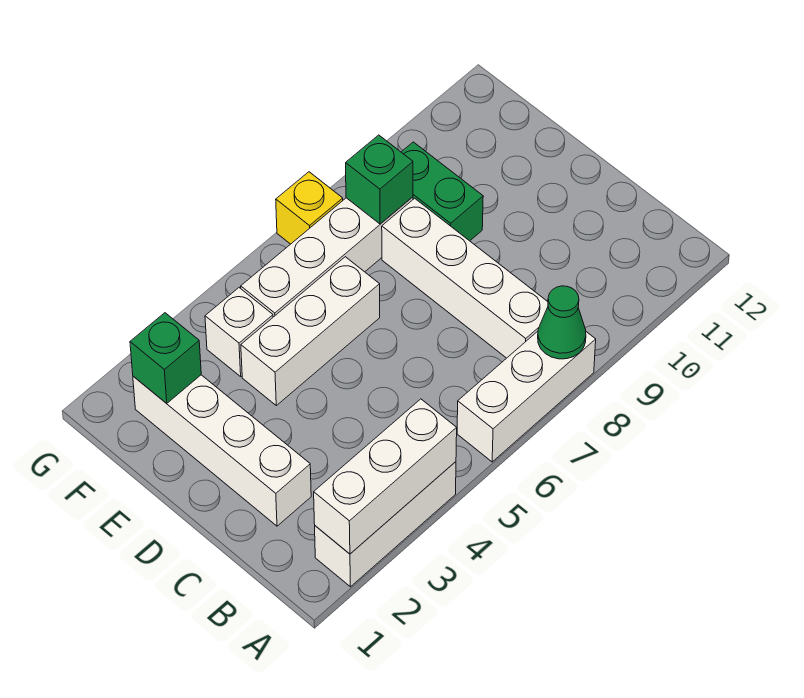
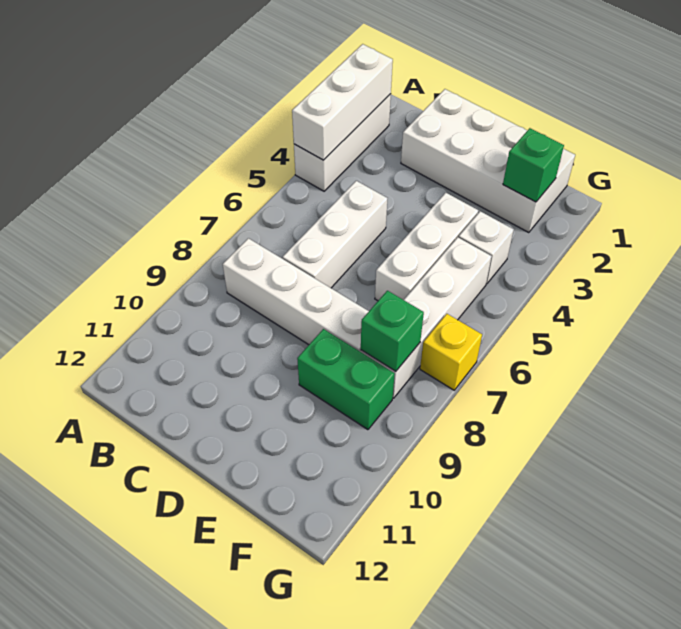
white brick A6:A8 level 1 -> white brick C5:C7 level 1
green cone A8 level 2 -> none
white brick C2:F2 level 1 -> white brick C1:F2 level 1

